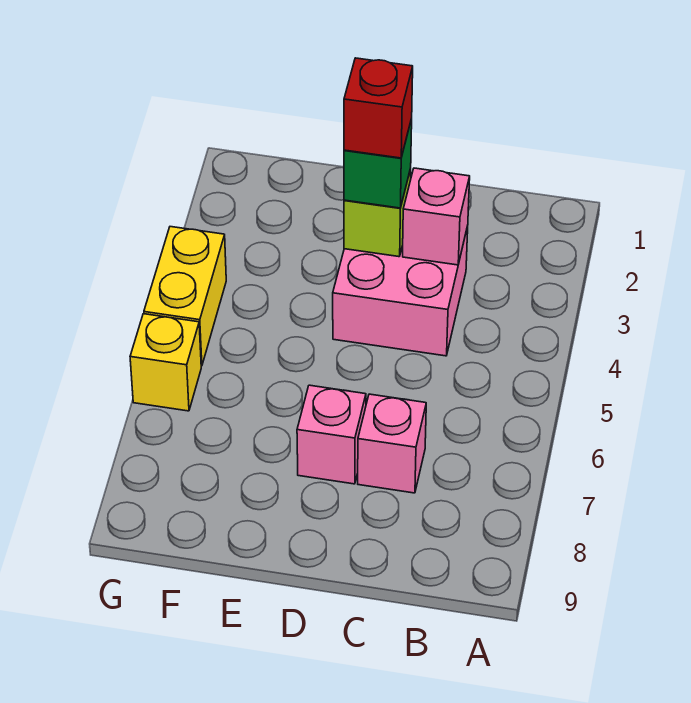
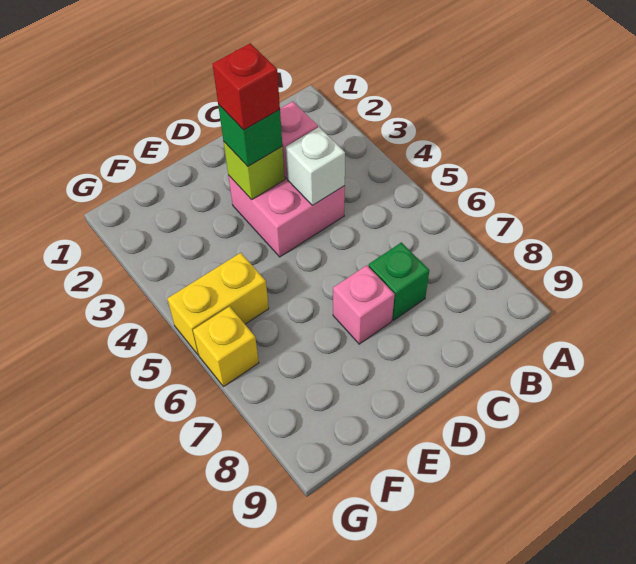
none -> white brick C4 level 2
pink brick C7 level 1 -> green brick C7 level 1
yellow brick G4:G5 level 1 -> yellow brick F5:G5 level 1

